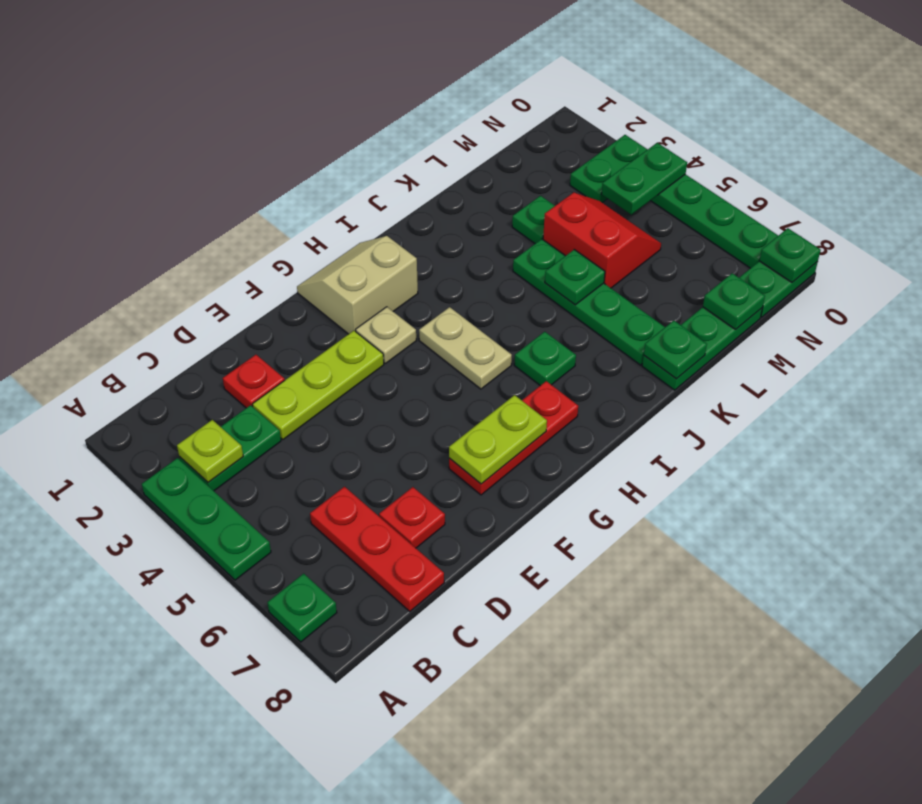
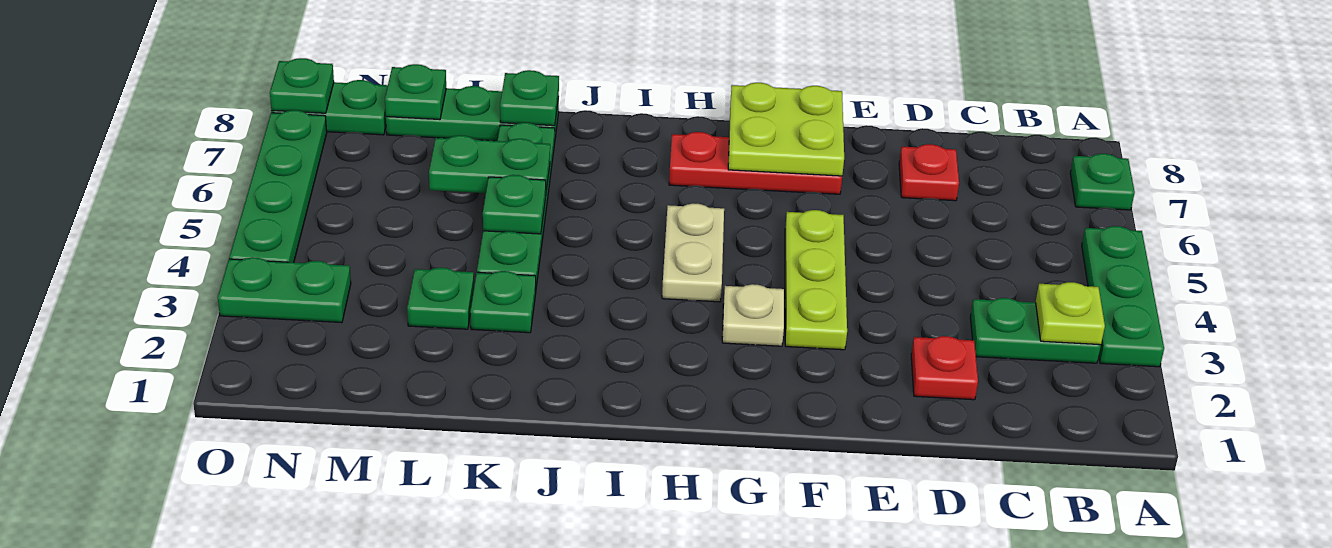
red plate C6:C8 level 1 -> none
lime plate D3:F3 level 1 -> lime plate F3:F5 level 1
lime plate F7:G7 level 2 -> lime plate F7:G8 level 2
tan slope G1:H2 level 1 top 2 -> none
green plate I6 level 1 -> green plate K3 level 1
red slope L4:M5 level 1 top L -> none
green plate N4:O4 level 2 -> green plate K6:L6 level 2

